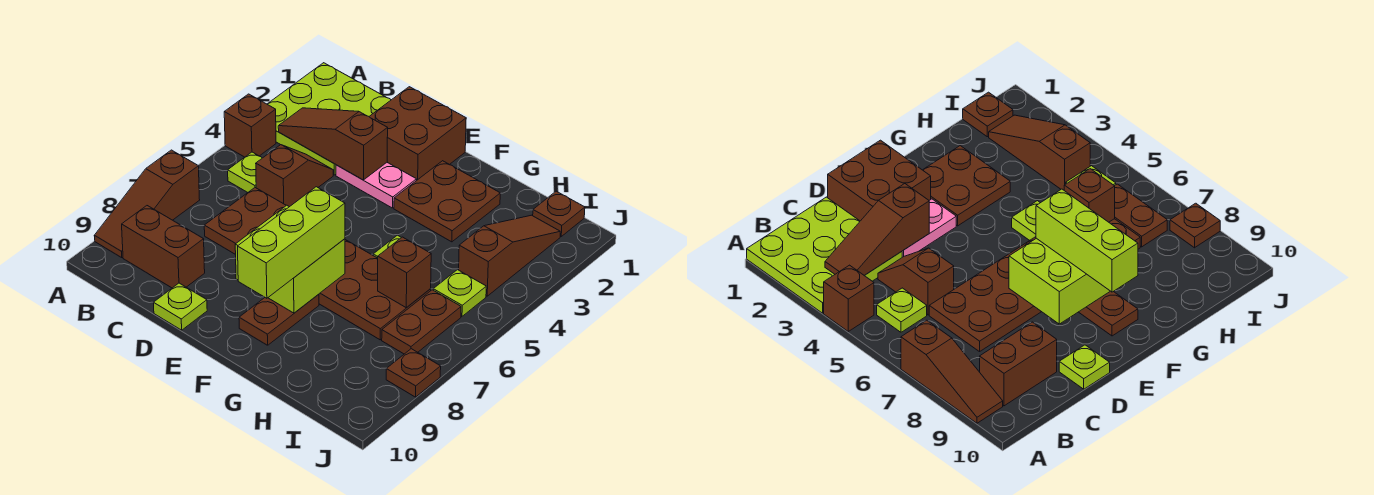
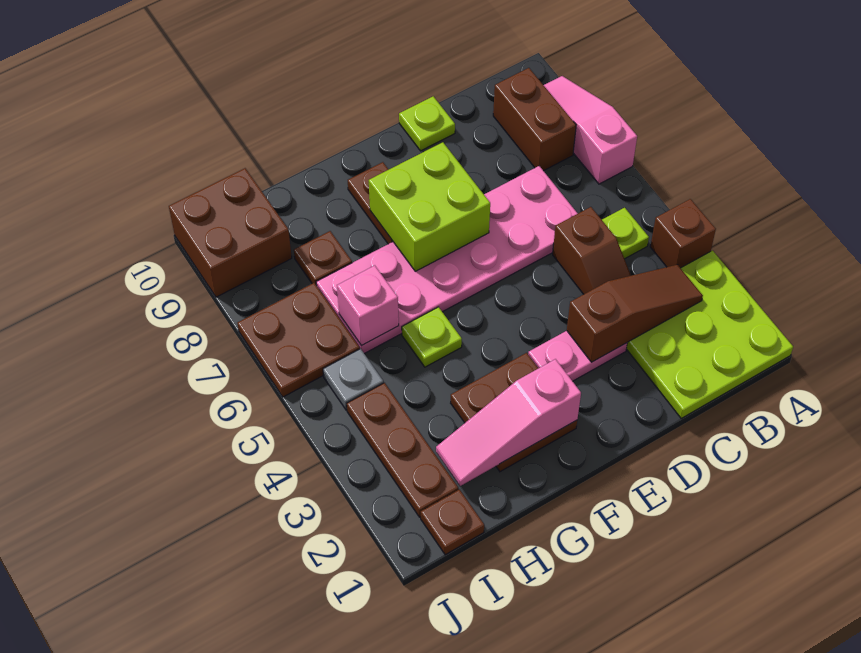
brown slope A7:A9 level 1 top 7 -> pink slope A7:A9 level 1 top 7
brown brick B9:C9 level 1 -> brown brick B8:B9 level 1
brown plate C6:H7 level 1 -> pink plate C6:H7 level 1
brown brick D1:E2 level 1 -> brown brick I9:J10 level 1
none -> pink slope F2:H2 level 2 top F
lime brick F7:F9 level 3 -> none
brown brick H6 level 2 -> pink brick H6 level 2
brown slope I2:I4 level 1 top 4 -> brown plate I2:I4 level 1
lime plate I5 level 1 -> grey plate I5 level 1
brown plate I6:I7 level 1 -> brown plate I6:J7 level 1
brown plate J8 level 1 -> brown plate H8 level 1

